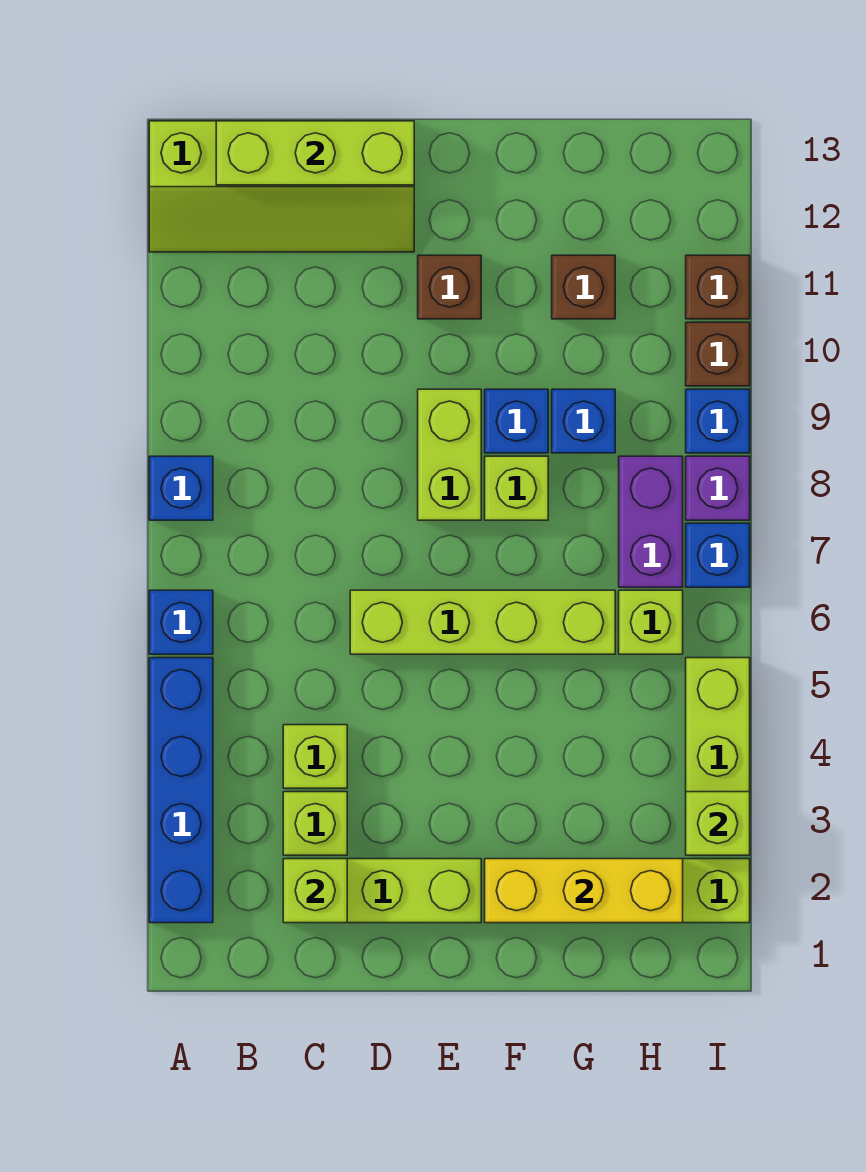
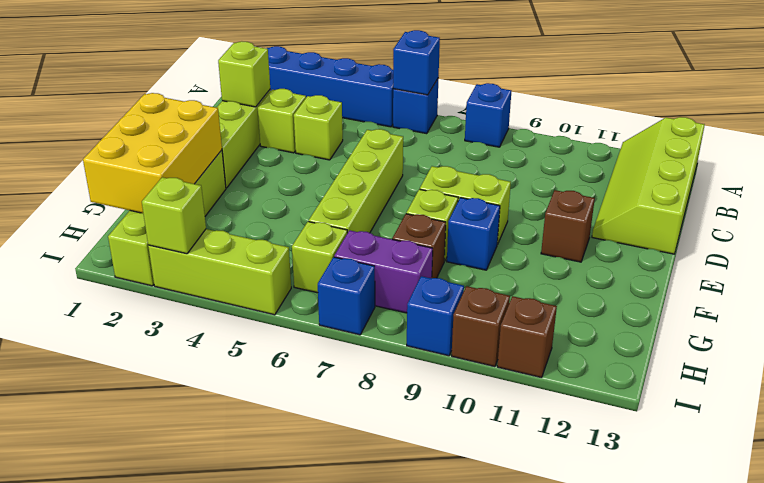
lime brick B13:D13 level 2 -> none
yellow brick F2:H2 level 2 -> yellow brick F1:H2 level 2
blue brick G9 level 1 -> blue brick A6 level 2
brown brick G11 level 1 -> brown brick G8 level 1
purple brick I8 level 1 -> none

